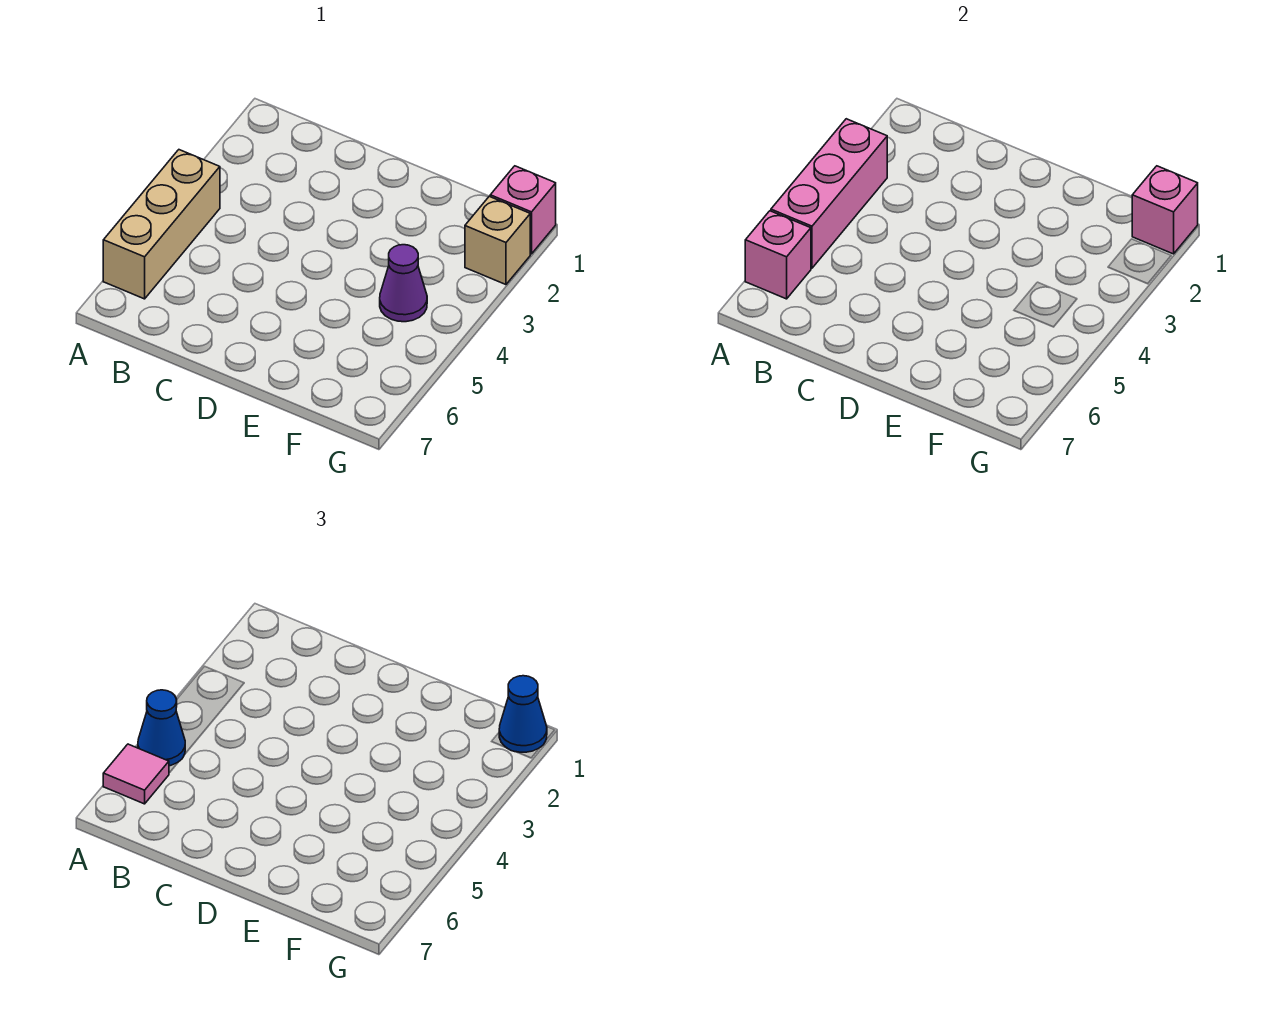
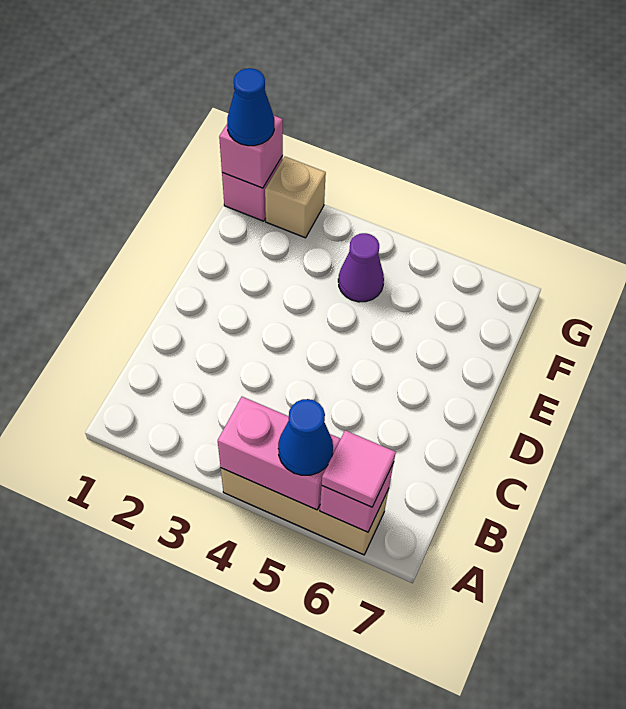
pink brick A3:A5 level 2 -> pink brick A4:A5 level 2

